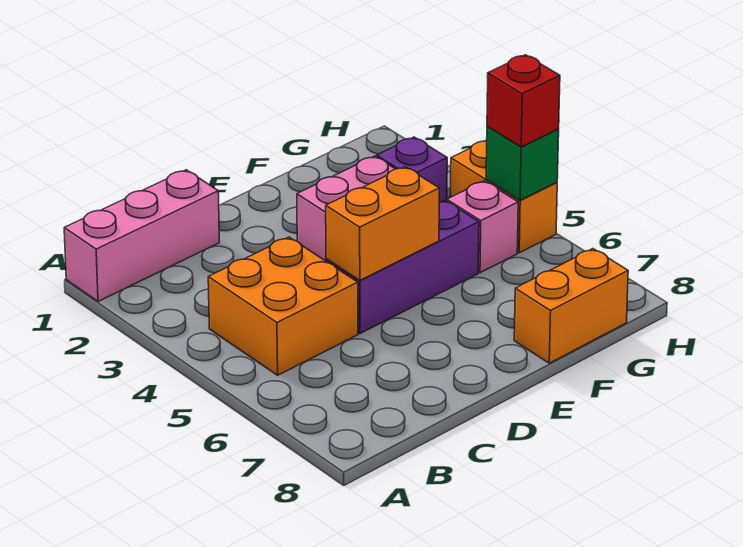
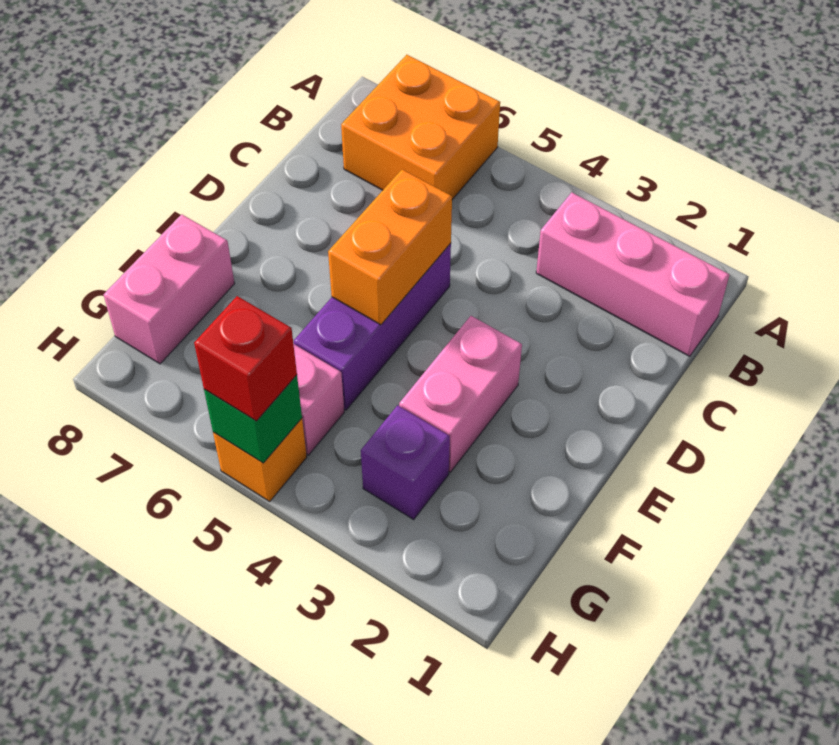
pink brick A1:C1 level 1 -> pink brick B1:B3 level 1
orange brick B4:C5 level 1 -> orange brick A6:B7 level 1
orange brick F8:G8 level 1 -> pink brick F8:G8 level 1
orange brick H4:H5 level 1 -> orange brick H5 level 1

